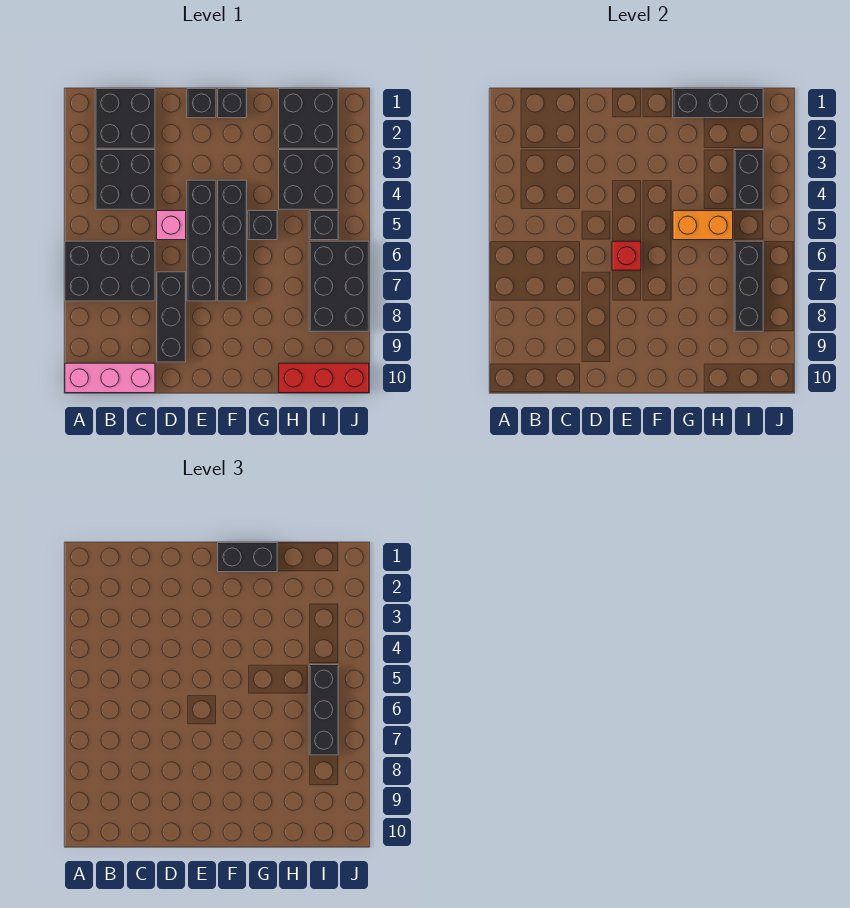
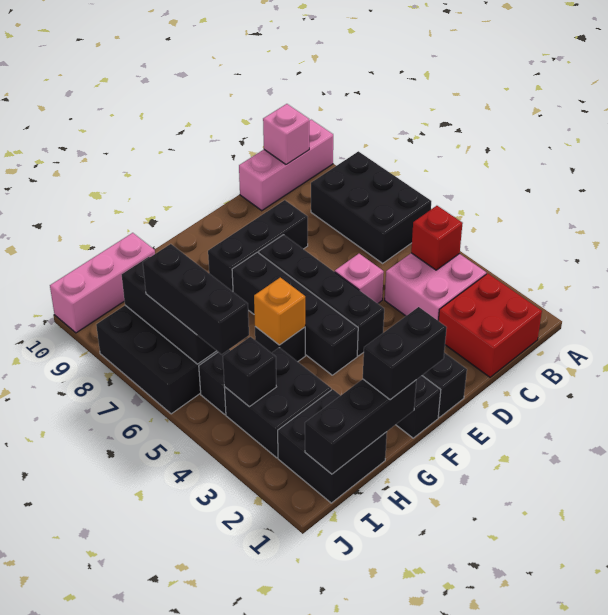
black brick A6:C7 level 1 -> black brick A6:B8 level 1
black brick B1:C2 level 1 -> red brick B1:C2 level 1
black brick B3:C4 level 1 -> pink brick B3:C4 level 1
none -> pink brick B10 level 2
black brick D7:D9 level 1 -> black brick D8:F8 level 1
red brick E6 level 2 -> red brick B4 level 2
orange brick G5:H5 level 2 -> orange brick G5 level 2
red brick H10:J10 level 1 -> pink brick H10:J10 level 1
black brick I3:I4 level 2 -> black brick I4 level 2

